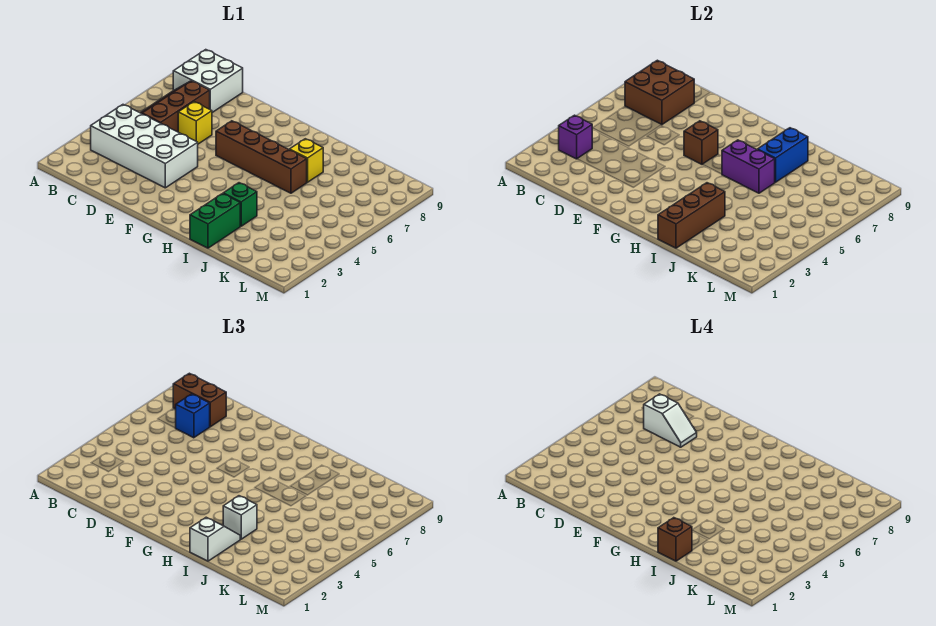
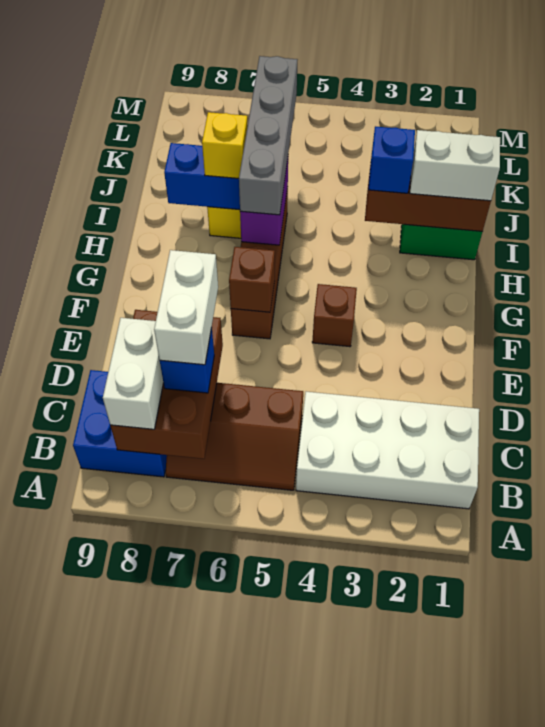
white brick B3:E4 level 1 -> white brick B1:C4 level 1
purple brick B3 level 2 -> none
brown brick B7:C8 level 2 -> brown brick B7:D8 level 2
white brick B8:C9 level 1 -> blue brick B8:C9 level 1
brown brick B8:C8 level 3 -> white brick B8:C8 level 3
white slope C7:D7 level 4 top C -> white brick C7:D7 level 4
yellow brick D6 level 1 -> yellow brick I7 level 3
none -> grey brick H6:K6 level 3
white slope I1:I2 level 3 top 1 -> white brick I1:I2 level 3
brown brick I1 level 4 -> brown brick F4 level 1
green brick I3 level 1 -> none
white brick I3 level 3 -> blue brick I3 level 3

